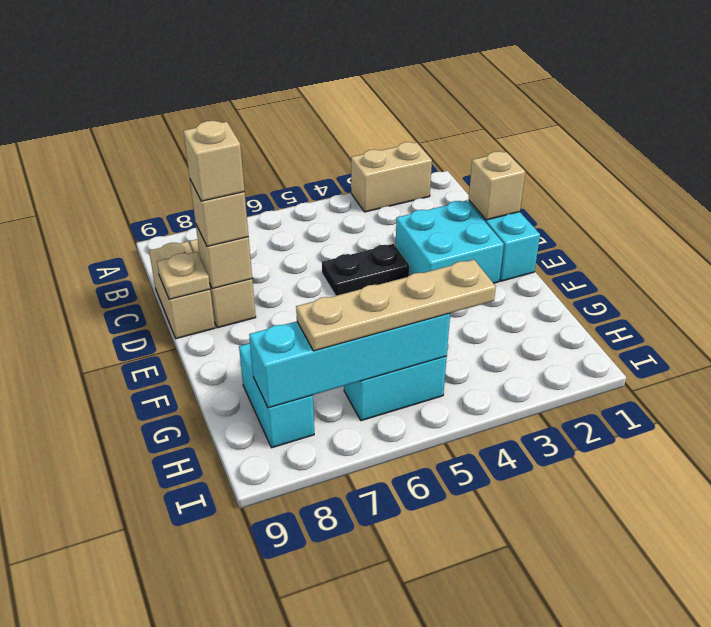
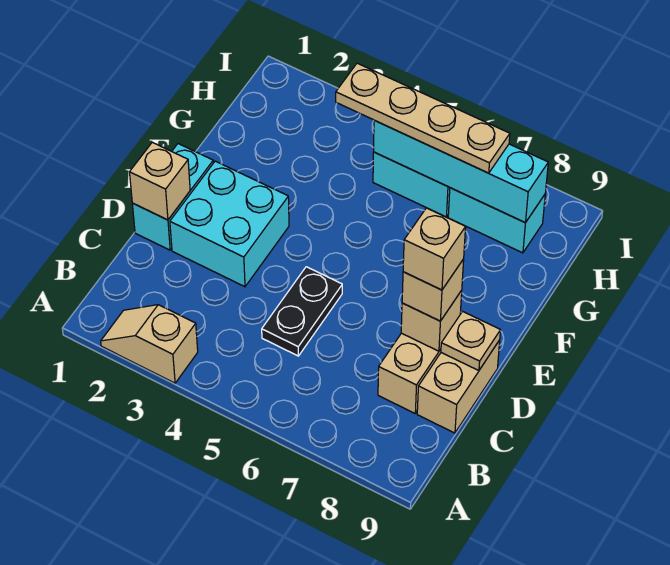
tan brick A2:A3 level 1 -> tan slope A2:A3 level 1 top 3
black plate D4:D5 level 1 -> black plate C5:D5 level 1
cyan brick G8:H8 level 1 -> cyan brick H7:H8 level 1

